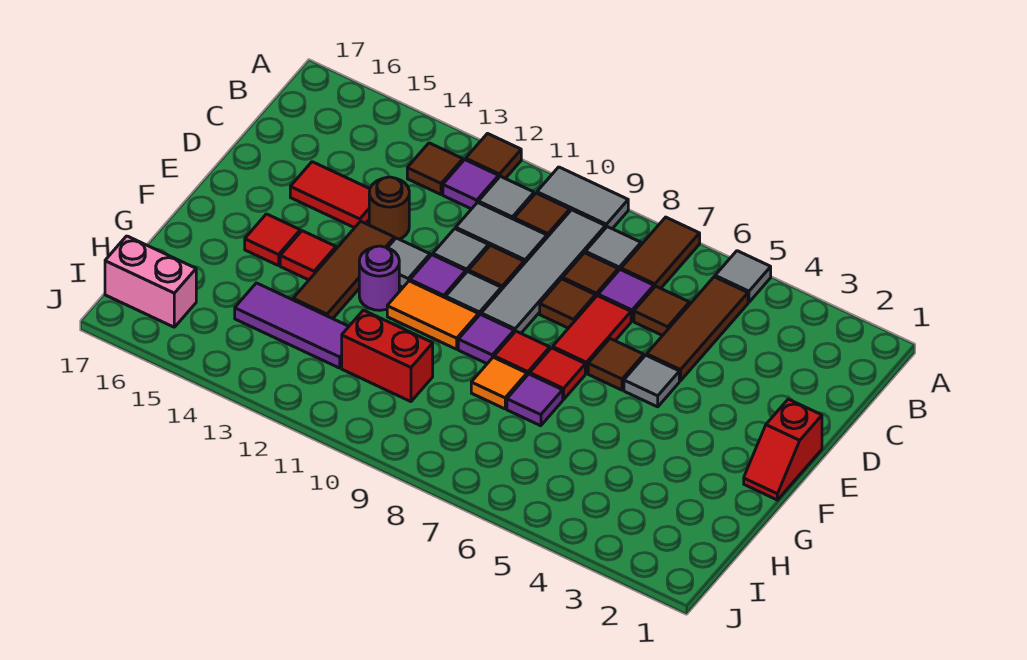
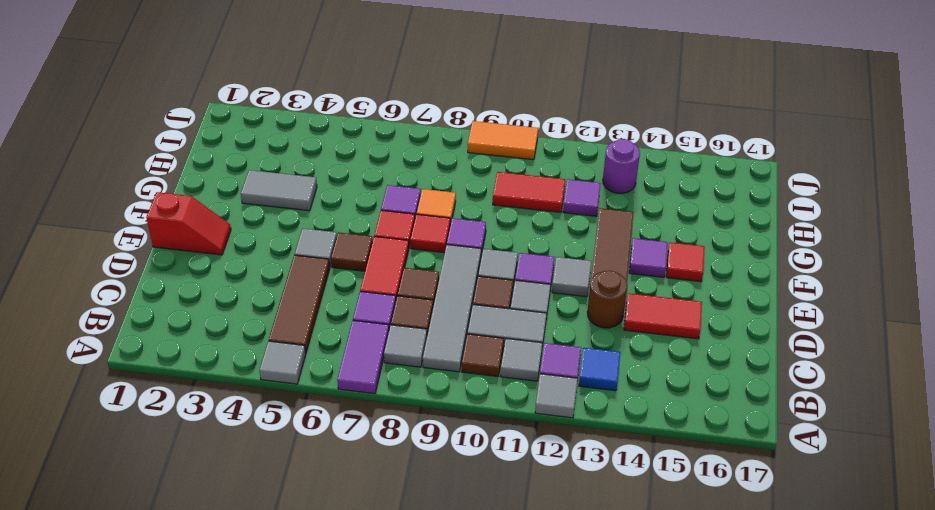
brown tile A7:B7 level 1 -> purple tile A7:B7 level 1
grey tile A9:A10 level 1 -> grey tile G3:G4 level 1
brown tile A12 level 1 -> grey tile A12 level 1
brown tile B13 level 1 -> blue tile B13 level 1
brown tile C6 level 1 -> none
red slope E1:F1 level 1 top E -> red slope E1:E2 level 1 top 1
orange tile F10:F11 level 1 -> orange tile J9:J10 level 1
purple round brick F12 level 1 -> purple round brick I13 level 1
red tile F14 level 1 -> purple tile F14 level 1
red brick H10:H11 level 1 -> red tile H10:H11 level 1
purple tile H12:H14 level 1 -> purple tile H12 level 1
pink brick I16:I17 level 1 -> none

